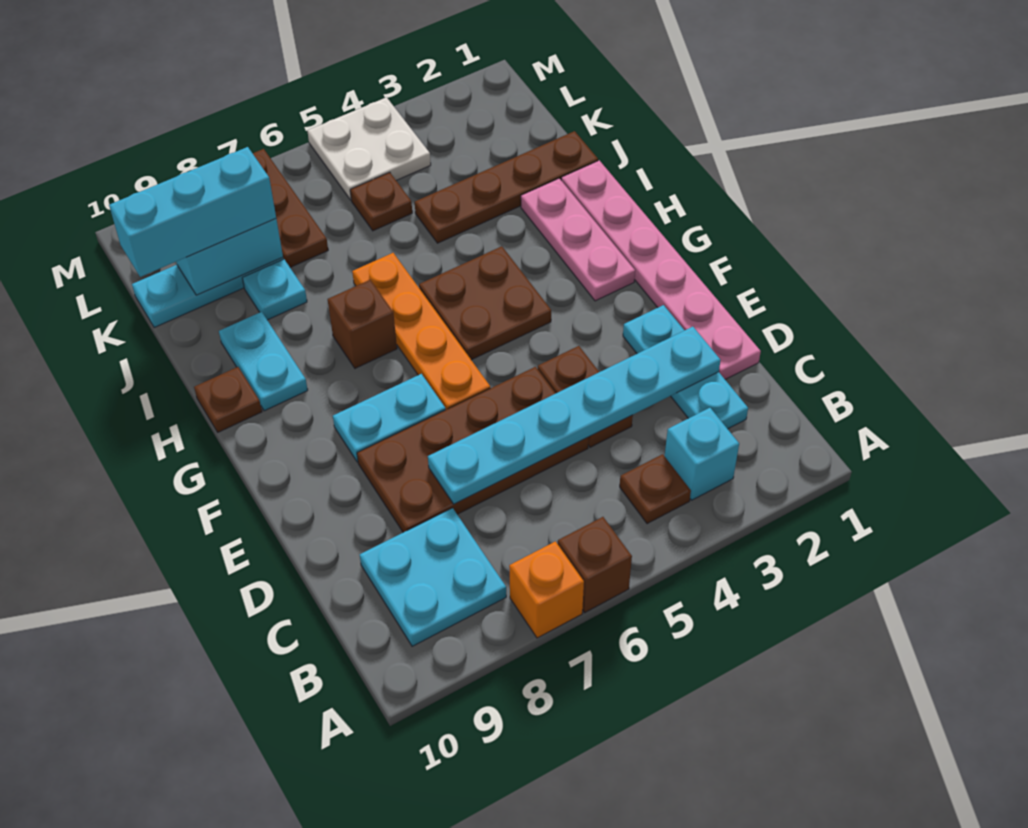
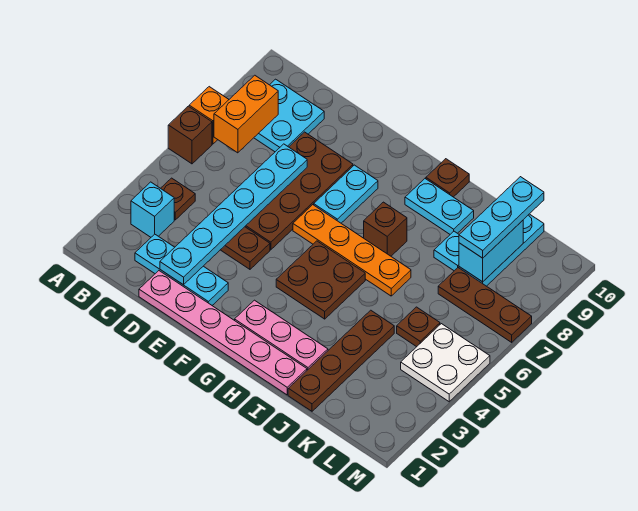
none -> orange brick B7:B8 level 2
cyan brick K8:K10 level 3 -> cyan plate K8:K10 level 3

